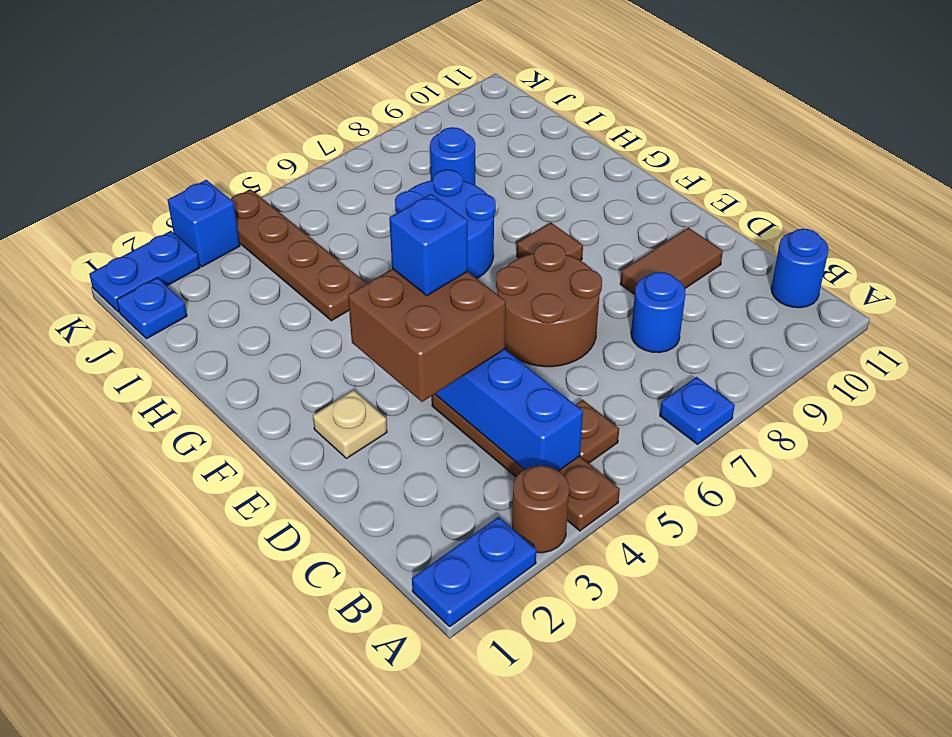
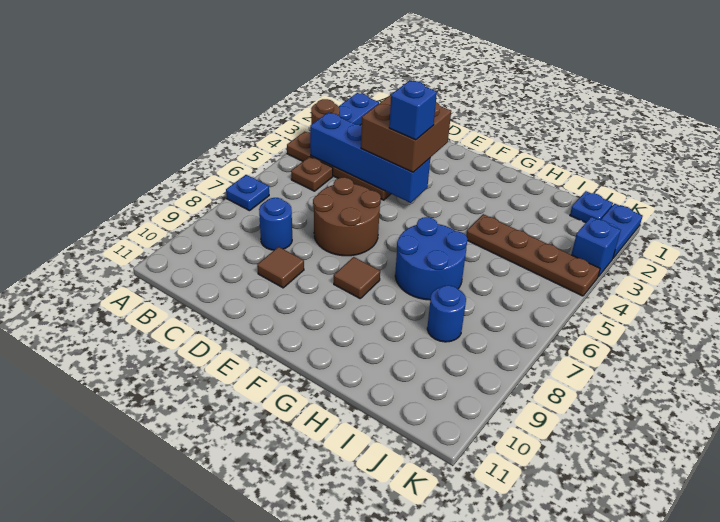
blue round brick B11 level 1 -> none
brown tile D9:D10 level 1 -> brown tile D9 level 1
tan plate E2 level 1 -> none

